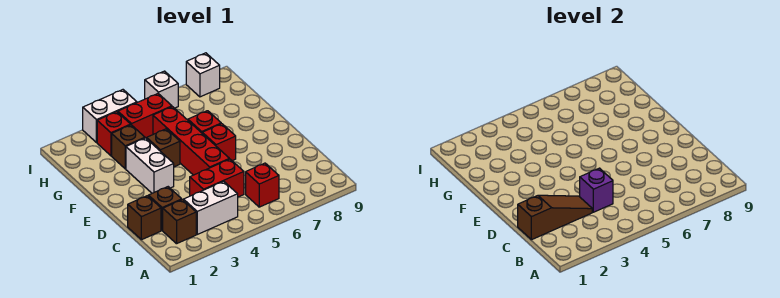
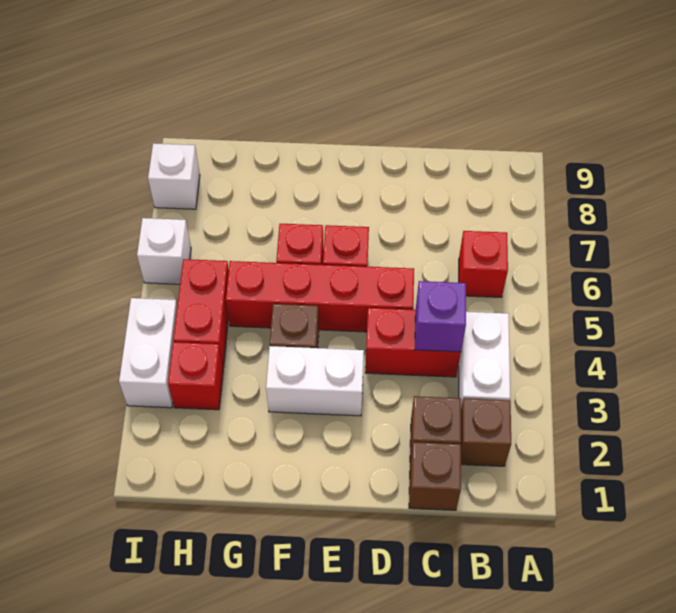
brown slope C1:C3 level 2 top 1 -> none
red brick C4:C5 level 1 -> red brick C4:D4 level 1
brown brick G3 level 1 -> none

